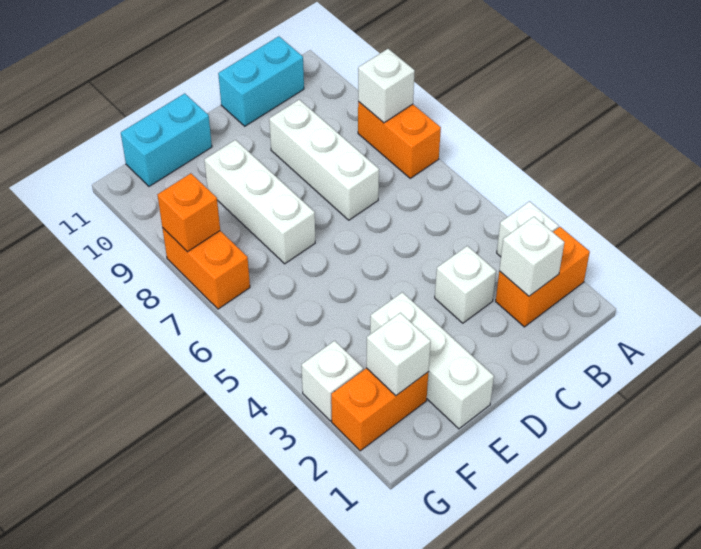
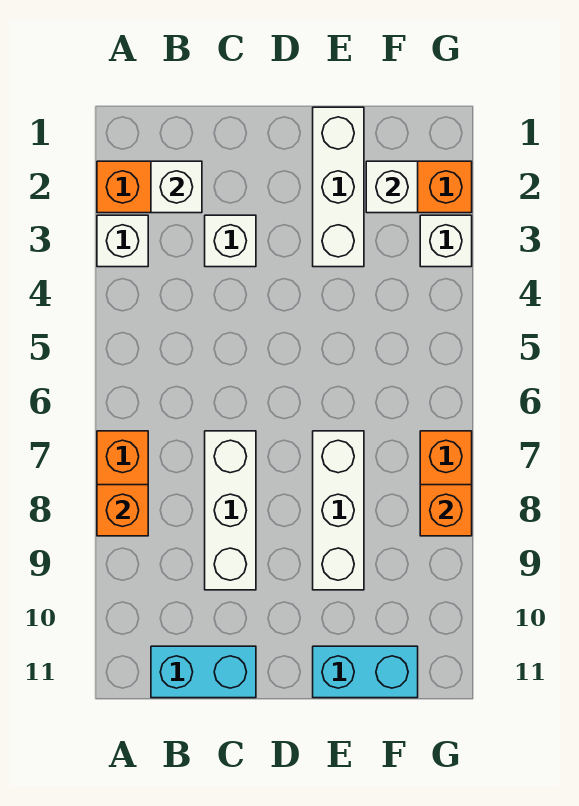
white brick A8 level 2 -> orange brick A8 level 2

